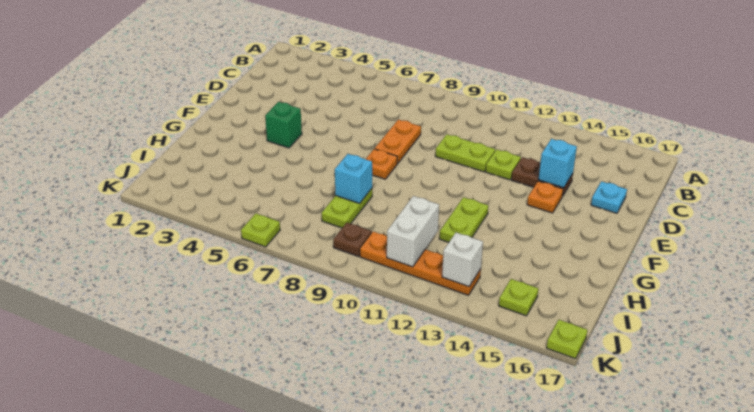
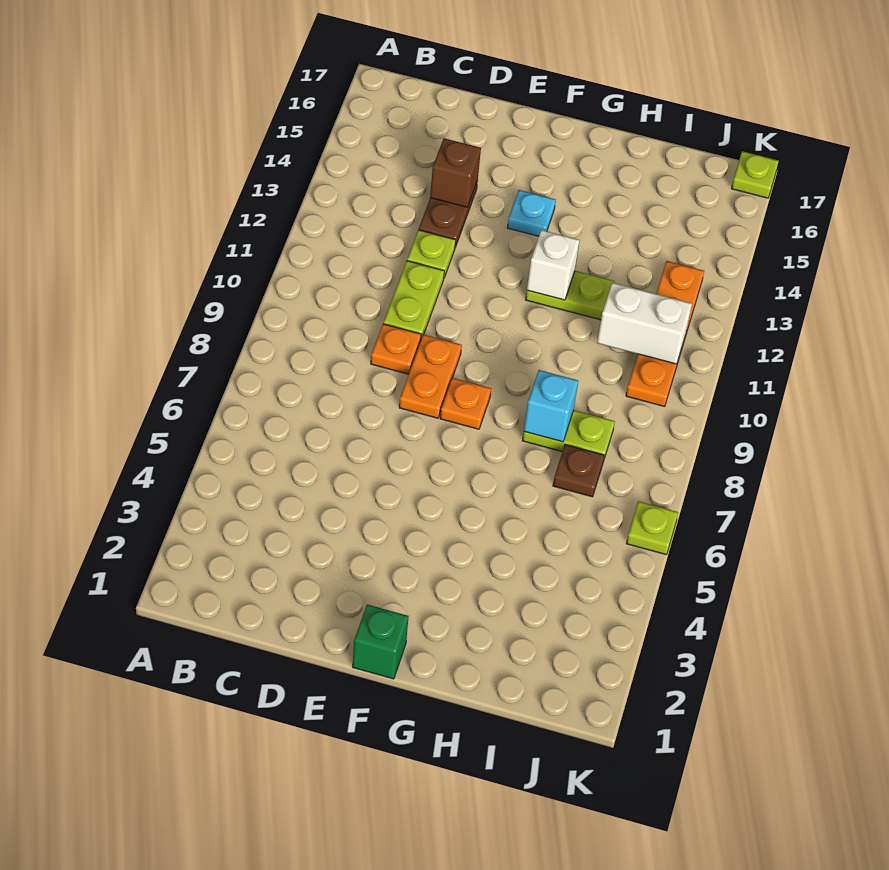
orange plate D8:E8 level 1 -> orange plate E8:E9 level 1
cyan brick D14 level 2 -> brown brick D14 level 2
cyan plate D16 level 1 -> cyan plate F14 level 1
orange plate E14 level 1 -> orange plate D9 level 1
green brick F4 level 1 -> green brick F1 level 1
brown plate J9 level 1 -> brown plate I7 level 1
white brick J13 level 2 -> white brick G12 level 2
lime plate J15 level 1 -> none

